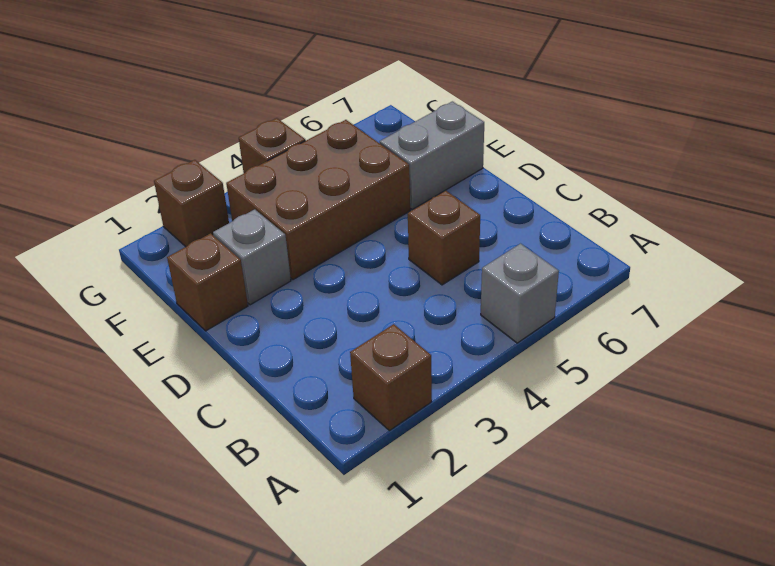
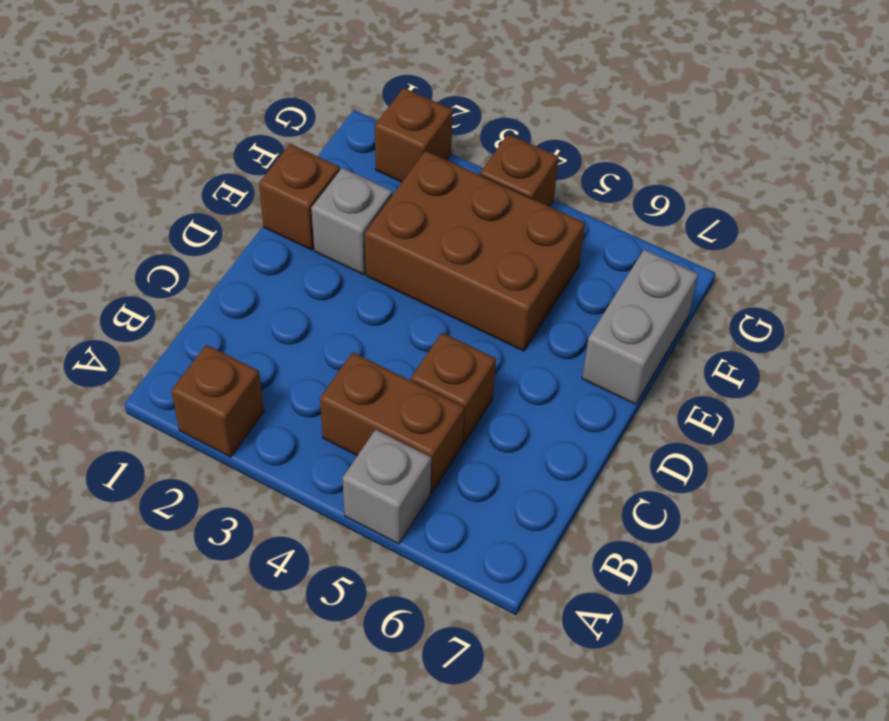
none -> brown brick B4:B5 level 1
grey brick E6:E7 level 1 -> grey brick E7:F7 level 1

